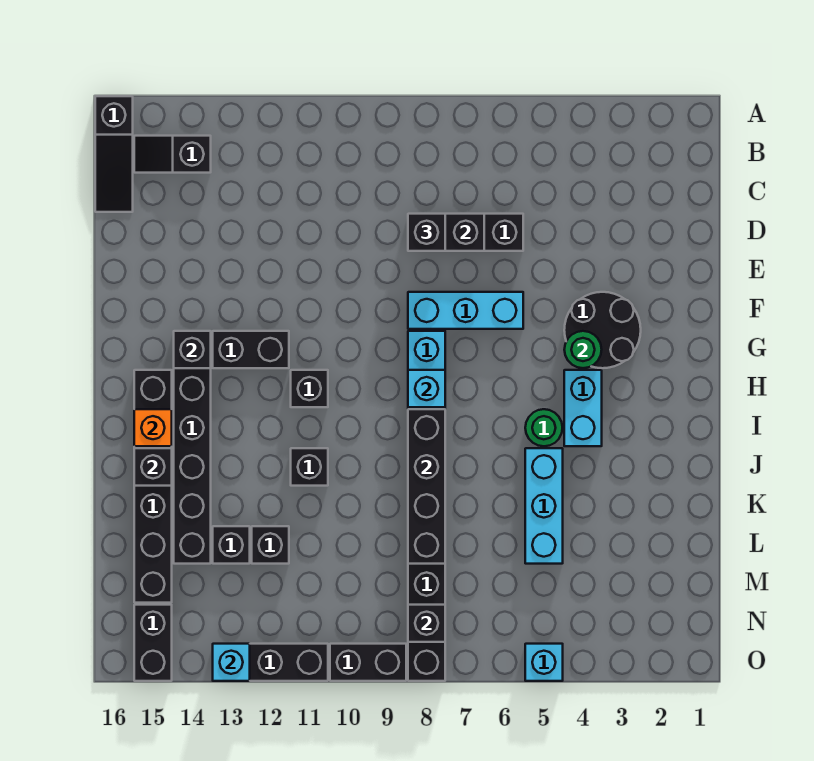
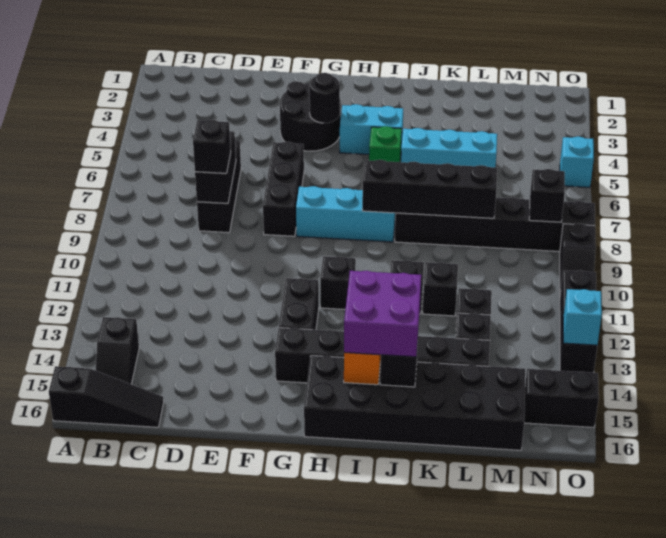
cyan brick F6:F8 level 1 -> black brick F6:F8 level 1
green round brick G4 level 2 -> black round brick G4 level 2
black brick G14 level 2 -> black brick K11 level 1
cyan brick H8 level 2 -> none
black brick H15:M15 level 1 -> black brick H15:M16 level 1
green round brick I5 level 1 -> green brick I5 level 1
none -> purple brick I14:J15 level 3
black brick O9:O10 level 1 -> black slope O9:O10 level 1 top 9

